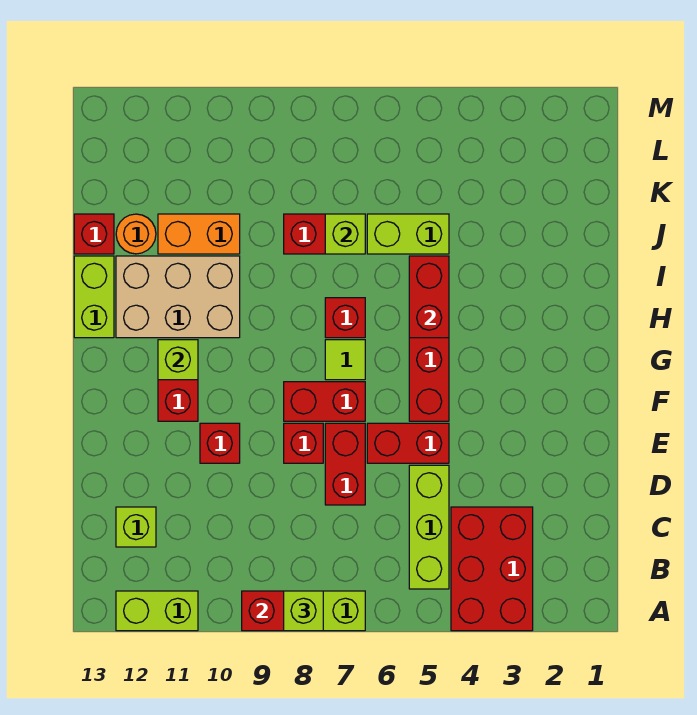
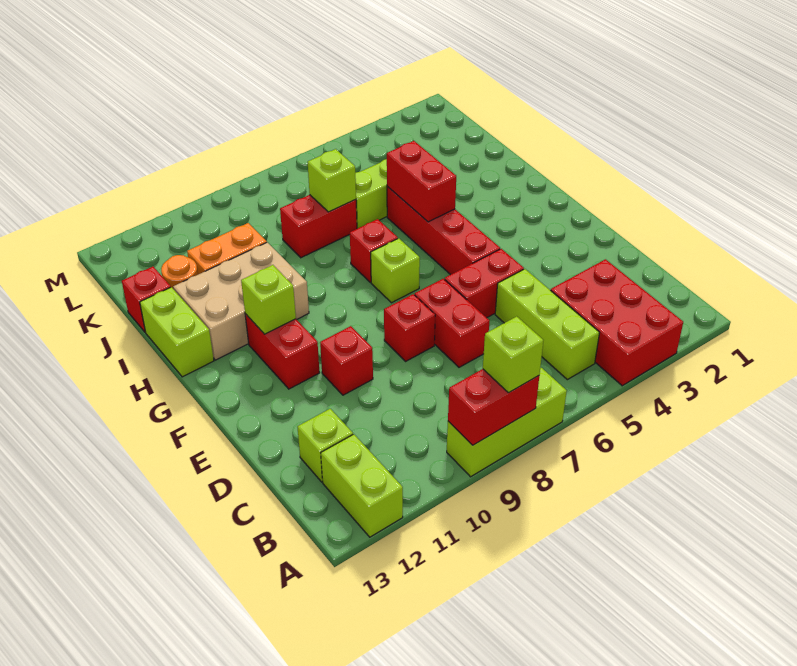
lime brick A11:A12 level 1 -> lime brick A12:B12 level 1
red brick F7:F8 level 1 -> none
lime tile G7 level 1 -> lime brick G7 level 1

